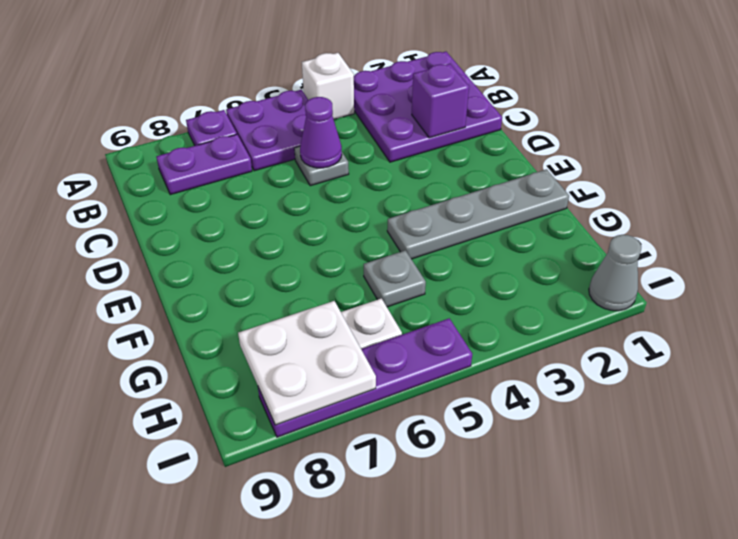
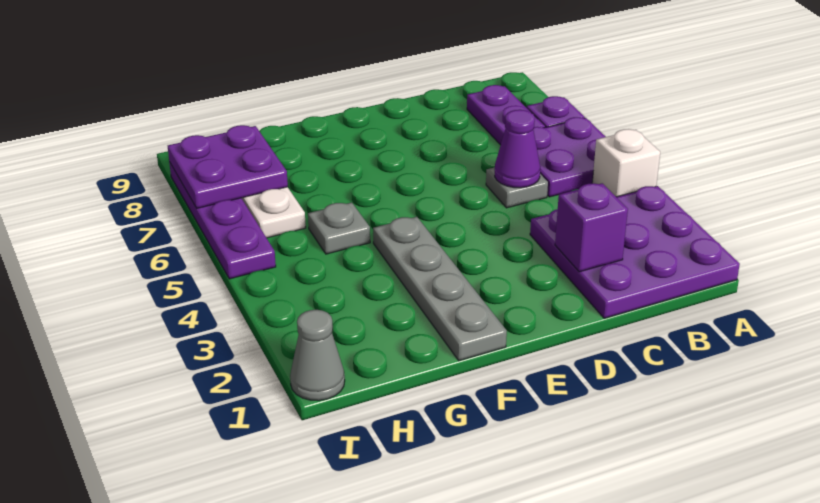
white plate H7:I8 level 2 -> purple plate H7:I8 level 2

